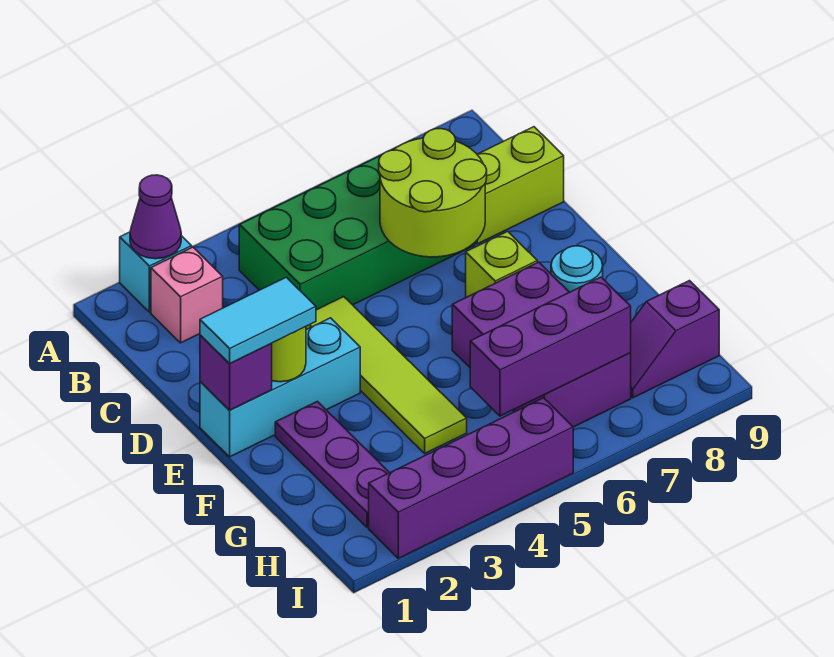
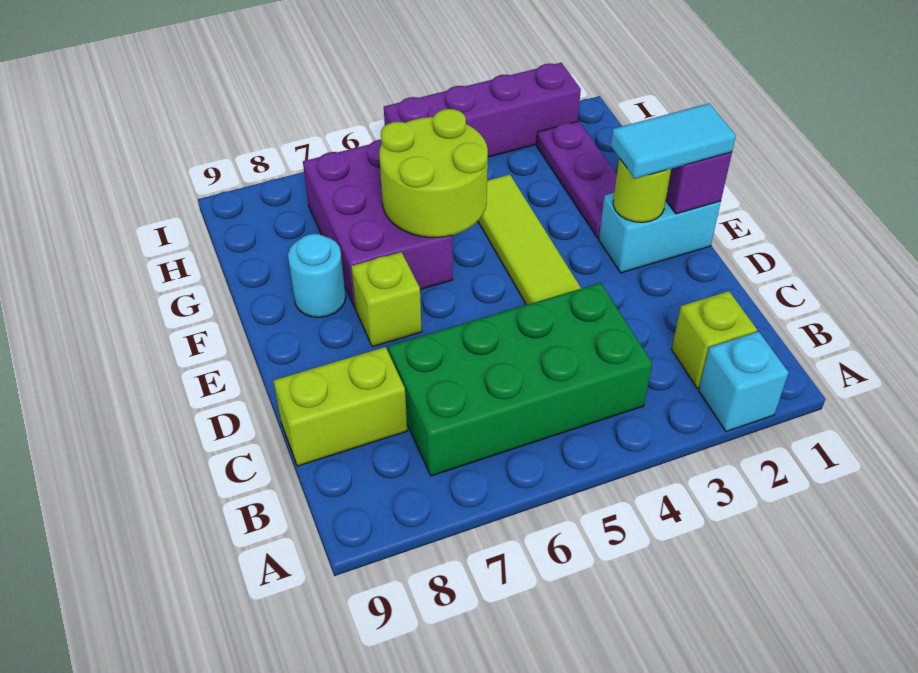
purple cone A2 level 2 -> none
pink brick B2 level 1 -> lime brick B2 level 1
lime round brick C6:D7 level 2 -> lime round brick F5:G6 level 2
cyan brick E1:E3 level 1 -> cyan brick E1:E2 level 1
purple brick H5:H7 level 2 -> none
purple slope H8:H9 level 1 top 9 -> none

